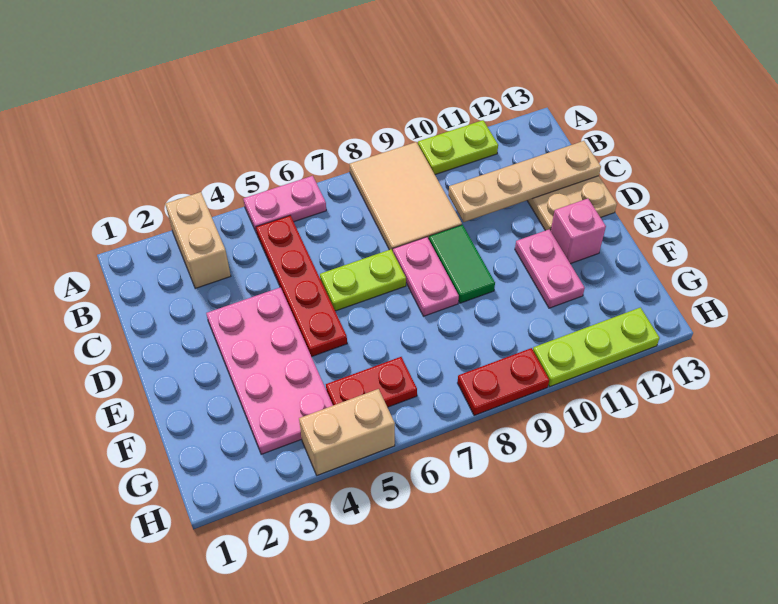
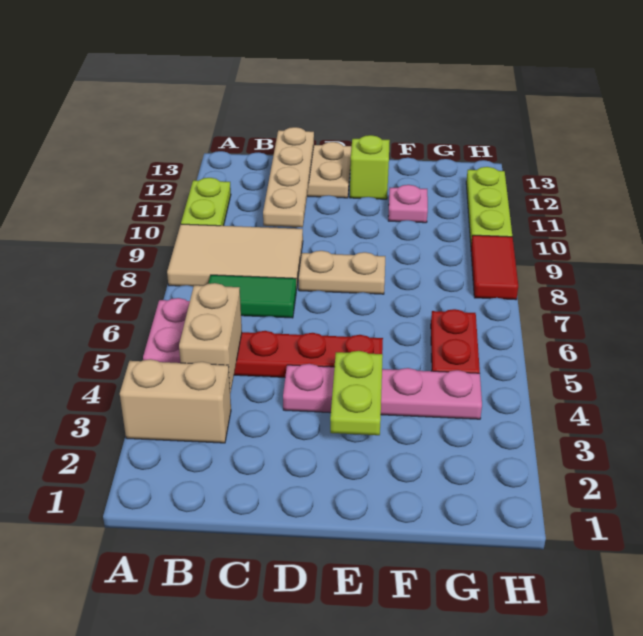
pink plate D3:G4 level 1 -> pink plate D4:G4 level 1
lime plate D6:D7 level 1 -> lime plate E3:E4 level 2
pink plate D8:E8 level 1 -> tan plate D8:E8 level 1
green tile D9:E9 level 1 -> green tile B7:C7 level 1
pink plate E11:F11 level 1 -> pink plate F11 level 1
pink brick E12 level 1 -> lime brick E12 level 1
tan brick H4:H5 level 1 -> tan brick B4:B5 level 2
red plate H8:H9 level 1 -> red tile H8:H9 level 1

